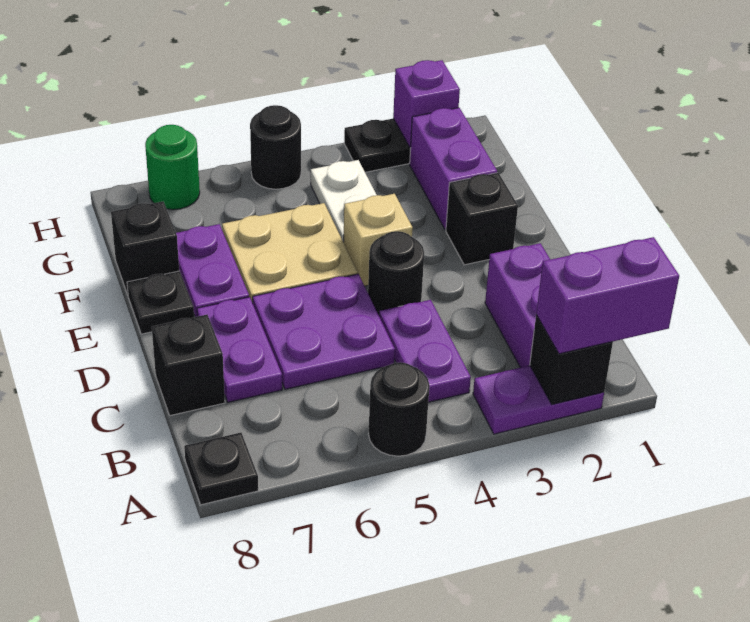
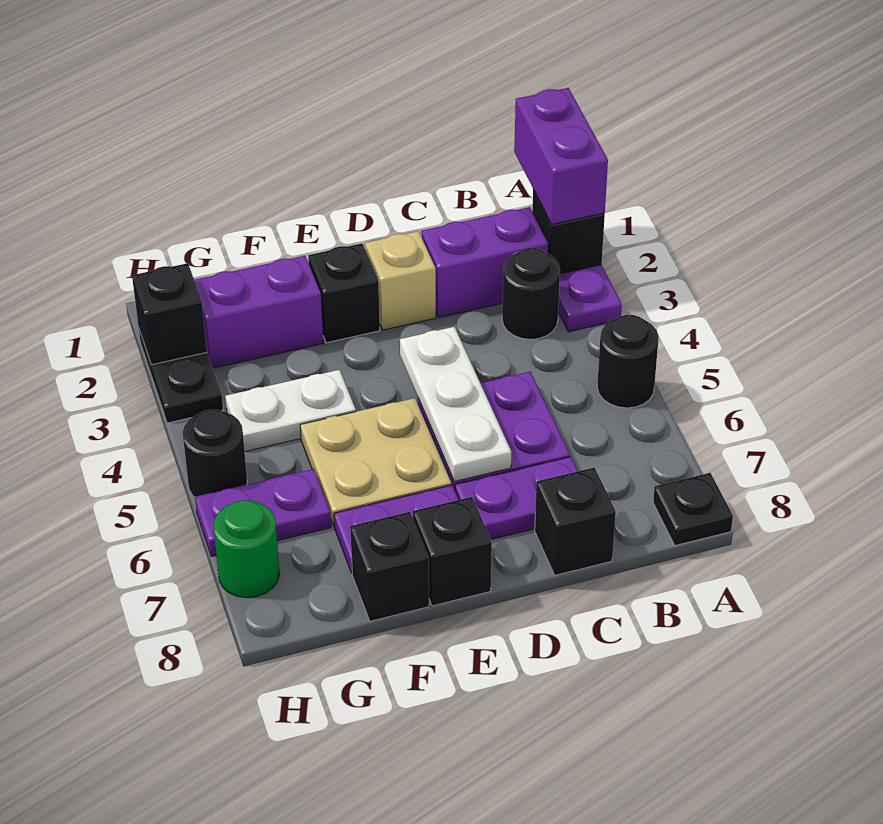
purple plate B4:C4 level 1 -> purple plate G6:H6 level 1
black round brick D4 level 1 -> black round brick B3 level 1
none -> white plate D4:D6 level 2
tan brick E4 level 1 -> tan brick D2 level 1
black plate E8 level 1 -> black brick E8 level 1
purple brick H2 level 2 -> black brick H2 level 2

